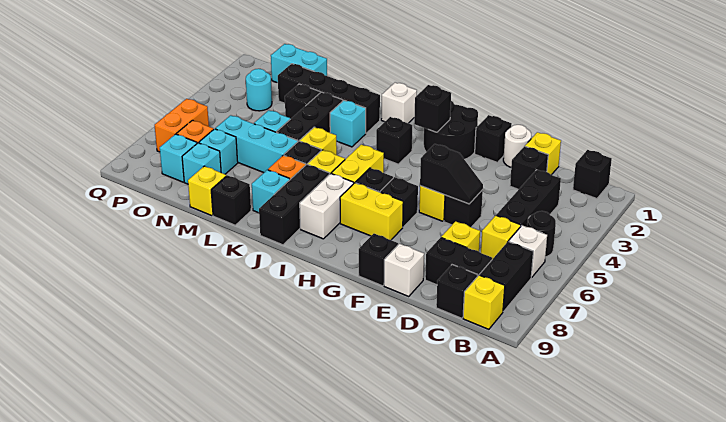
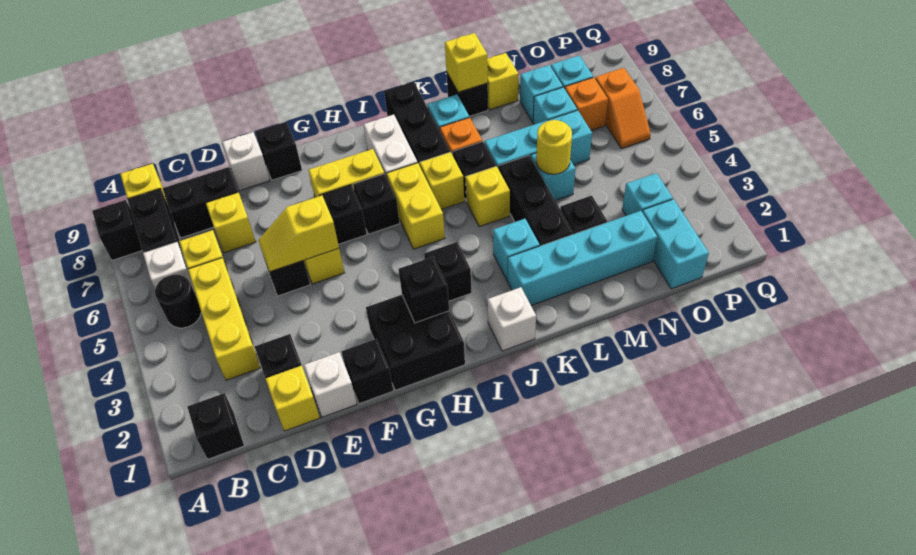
black brick C3:C5 level 1 -> yellow brick C3:C5 level 1
black brick C9 level 1 -> black brick A8 level 1
white round brick E1 level 1 -> white brick E1 level 1
black slope E5:F5 level 2 top F -> yellow slope E5:F5 level 2 top F
black round brick G1:H2 level 1 -> black brick G1:H2 level 1
black brick K2:N2 level 1 -> cyan brick K2:N2 level 1
none -> yellow brick L9 level 2
none -> yellow round brick M5 level 2
cyan brick N1:O1 level 1 -> cyan brick O1:O2 level 1
cyan round brick O3 level 1 -> cyan brick O3 level 1
orange brick P6:P7 level 1 -> orange slope P6:P7 level 1 top 7

